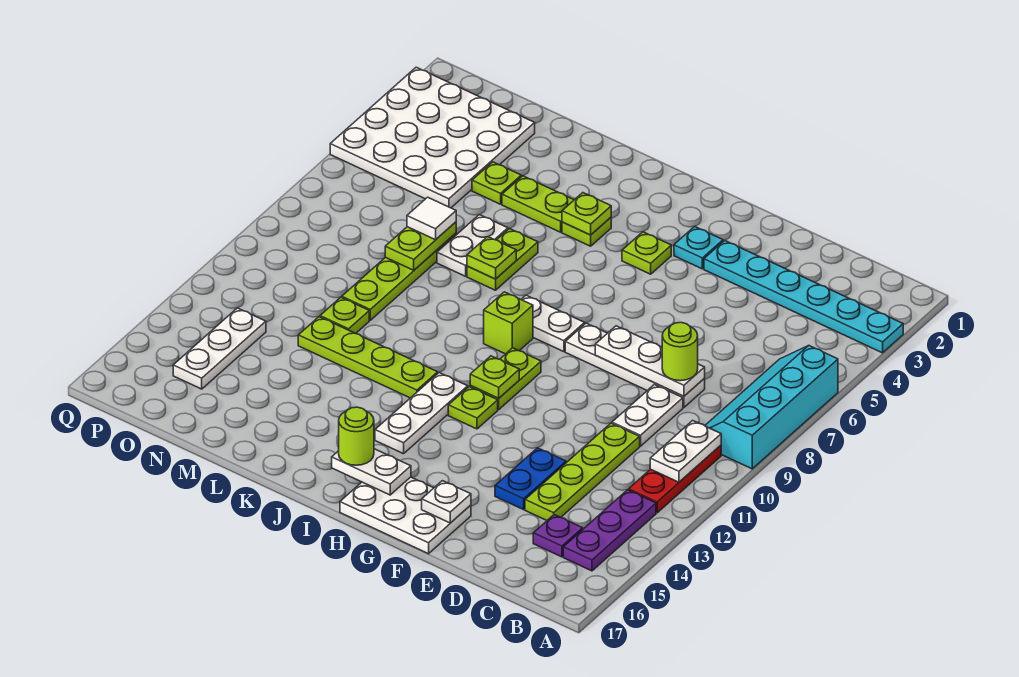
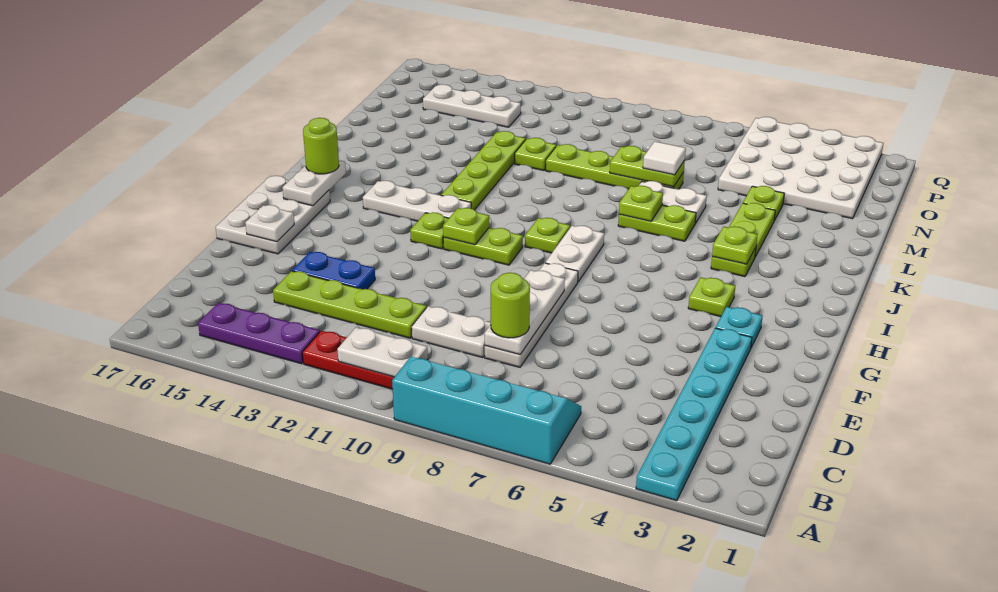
purple plate C15 level 1 -> none
lime brick I9 level 1 -> lime plate I9 level 1

